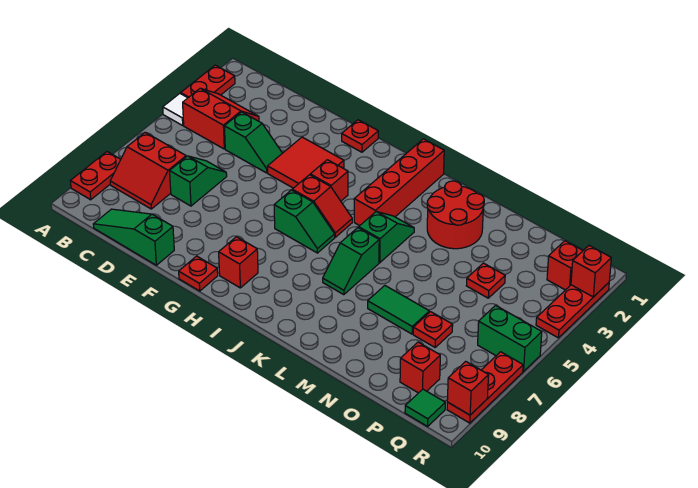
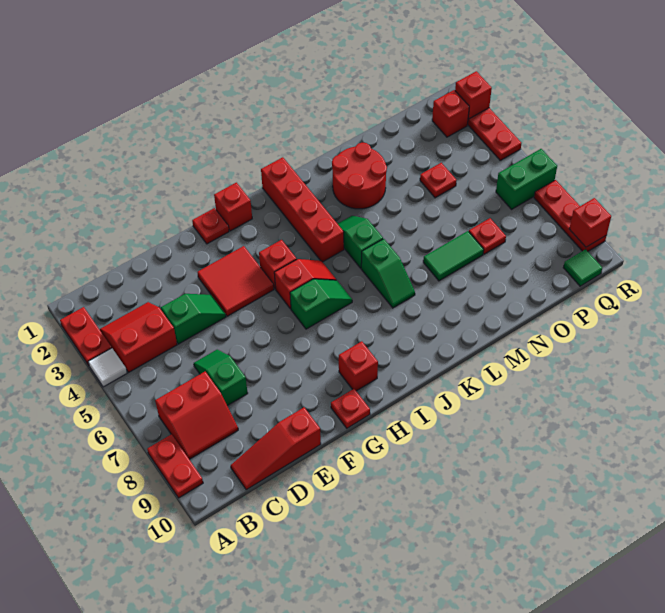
green slope C10:E10 level 1 top E -> red slope C10:E10 level 1 top E
red brick P9 level 1 -> red brick H1 level 1

